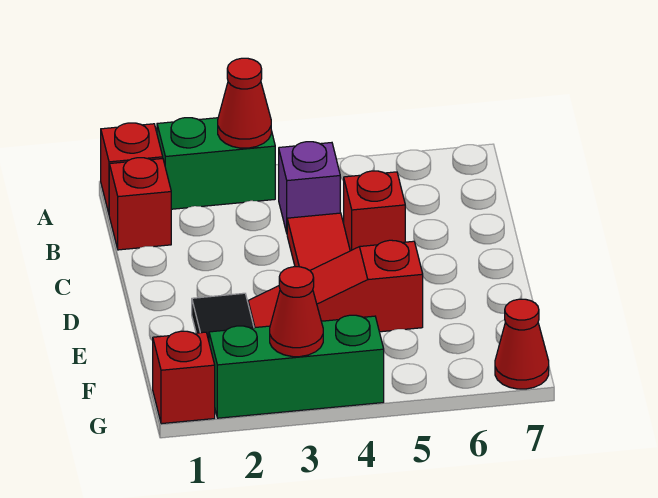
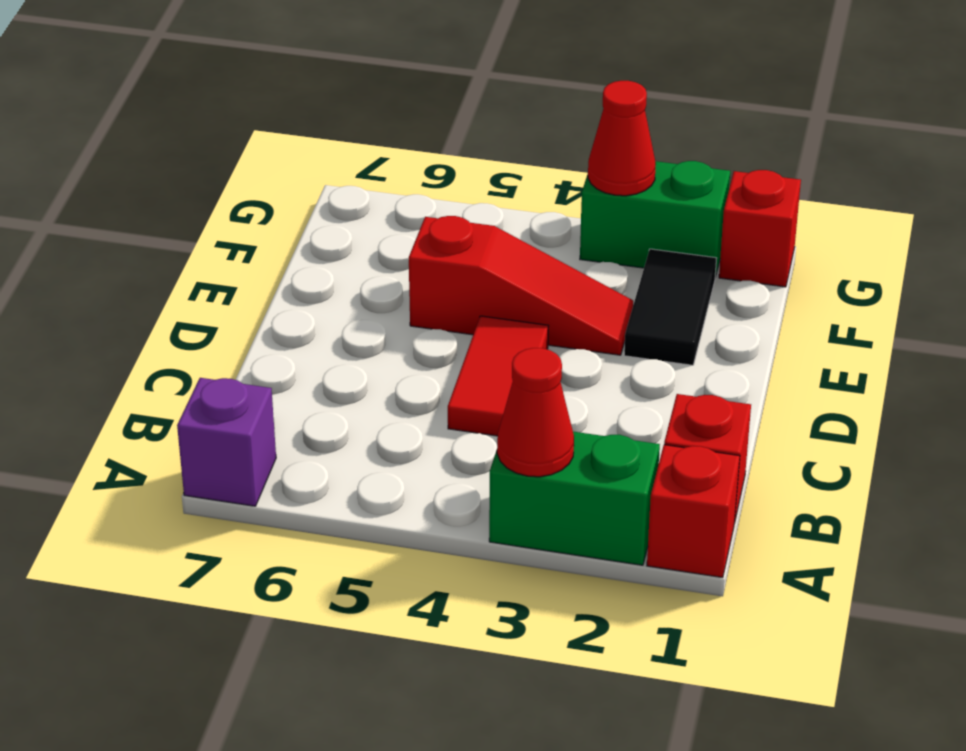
purple brick B4 level 1 -> purple brick A7 level 1
red brick C5 level 1 -> none
green brick G2:G4 level 1 -> green brick G2:G3 level 1
red cone G7 level 1 -> none

